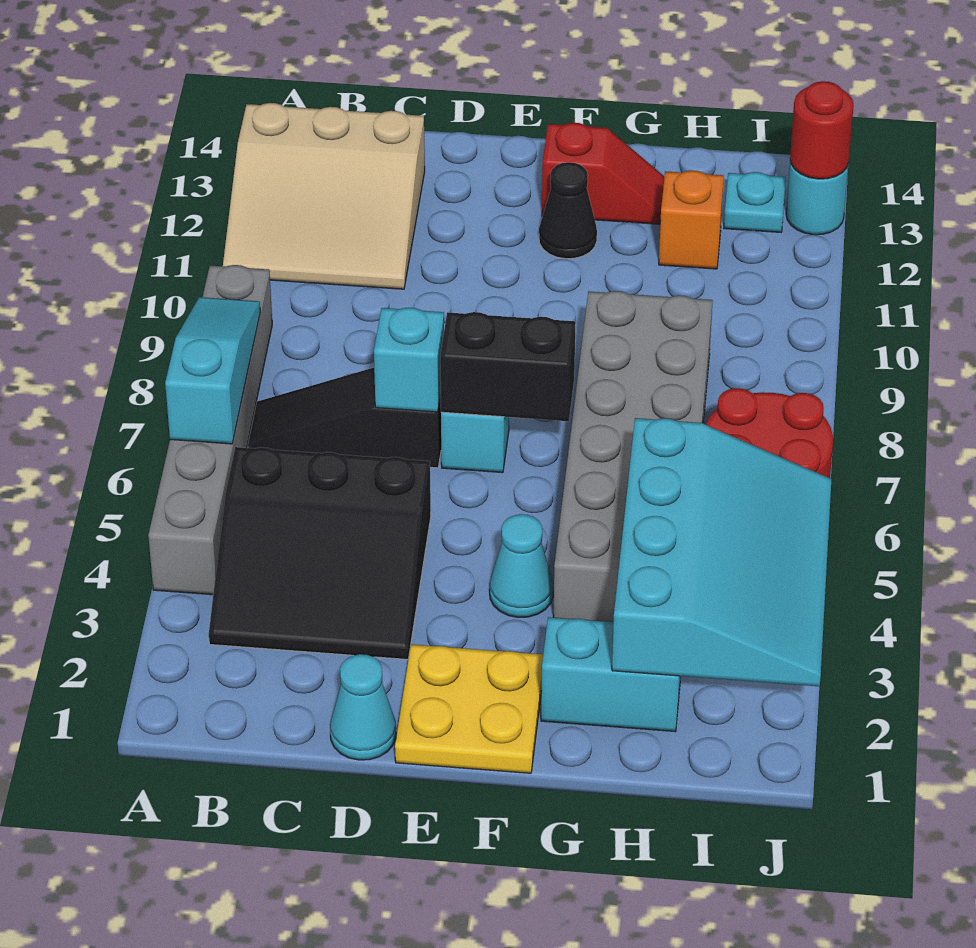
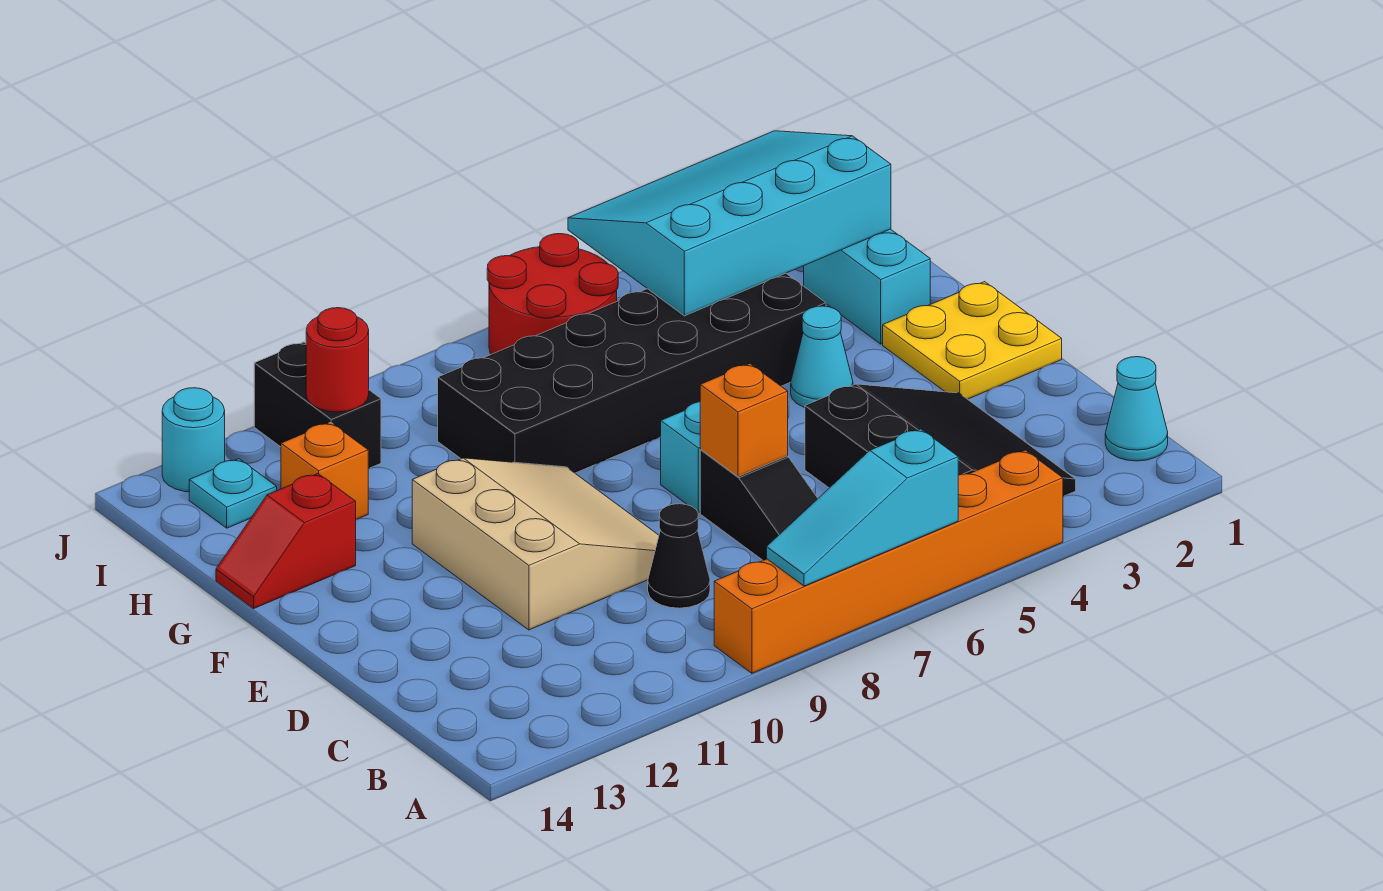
grey brick A4:A9 level 1 -> orange brick A4:A9 level 1
tan slope A11:C13 level 1 top 13 -> tan slope D9:F11 level 1 top 11
cyan cone D1 level 1 -> cyan cone B1 level 1
cyan brick D7 level 2 -> orange brick D7 level 2
black brick E7:F7 level 2 -> black brick I11:J11 level 1
black cone F12 level 1 -> black cone C9 level 1
red slope F13:G13 level 1 top F -> red slope G13:G14 level 1 top 13
grey brick G4:H9 level 1 -> black brick G4:H9 level 1
red round brick J13 level 2 -> red round brick I11 level 2

